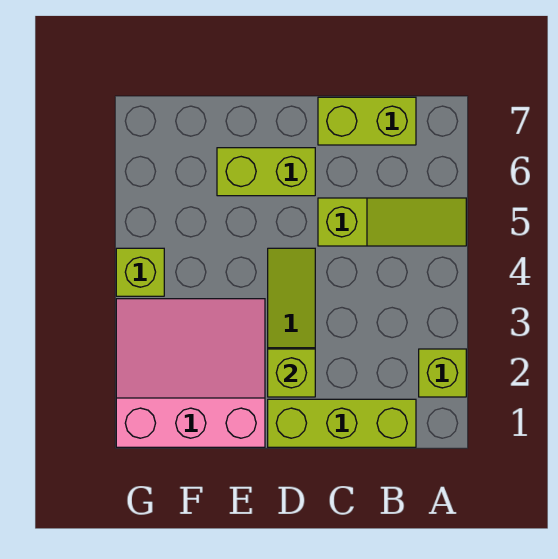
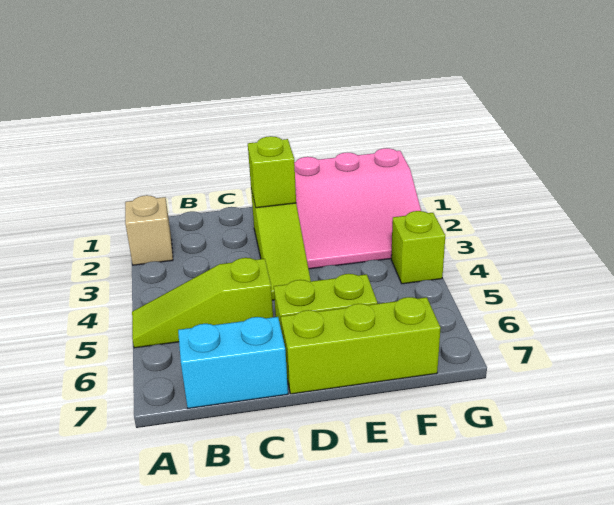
lime brick A2 level 1 -> tan brick A2 level 1
lime brick B1:D1 level 1 -> lime brick D7:F7 level 1
lime brick B7:C7 level 1 -> cyan brick B7:C7 level 1

